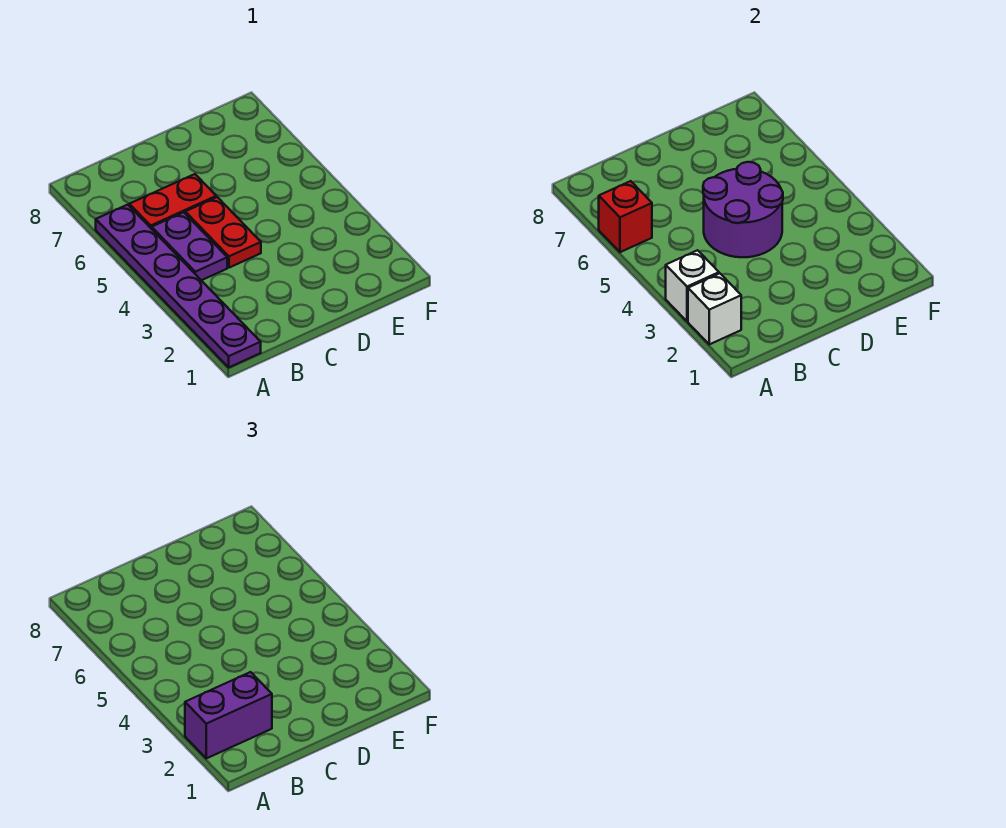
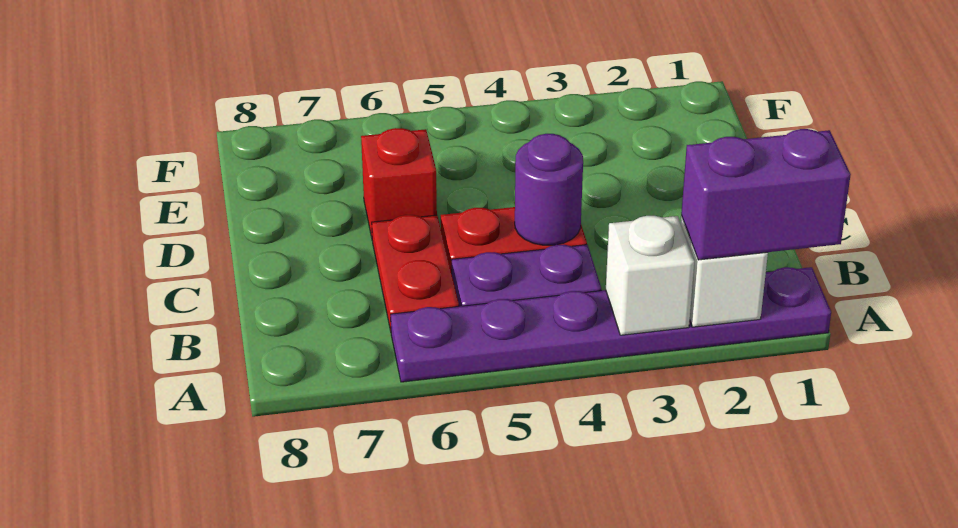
purple brick A2:B2 level 3 -> purple brick A1:A2 level 3
red brick A6 level 2 -> red brick D6 level 1
purple round brick C4:D5 level 2 -> purple round brick C4 level 2

